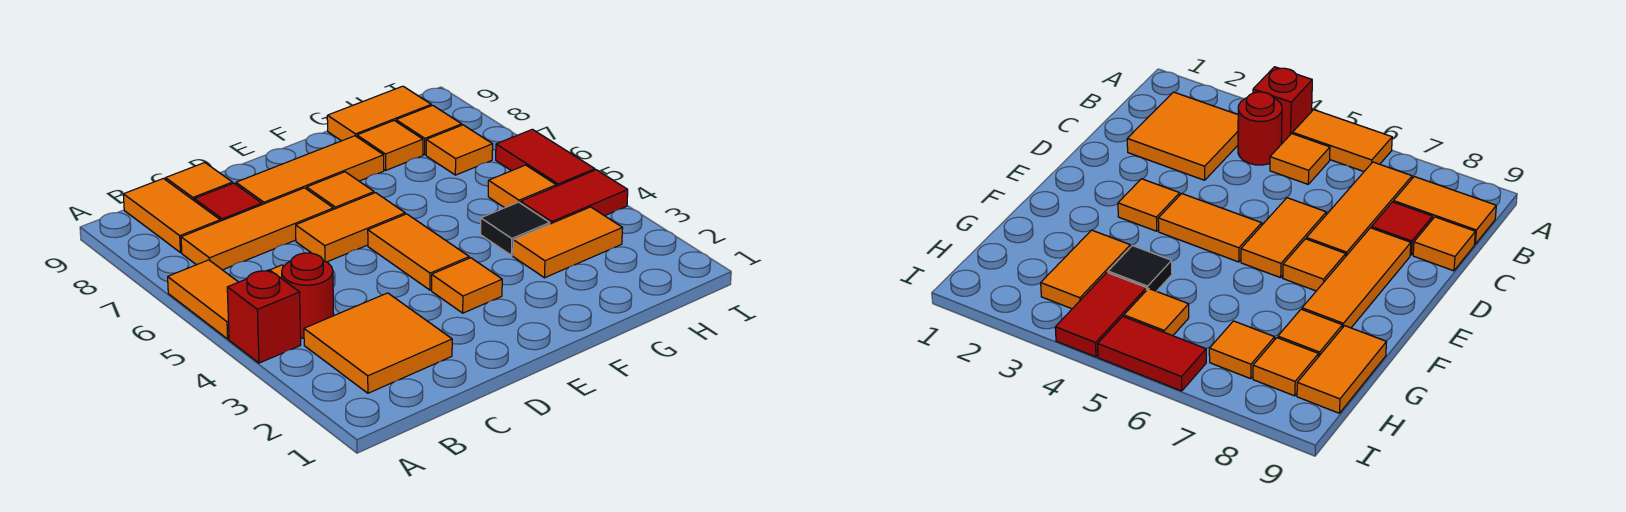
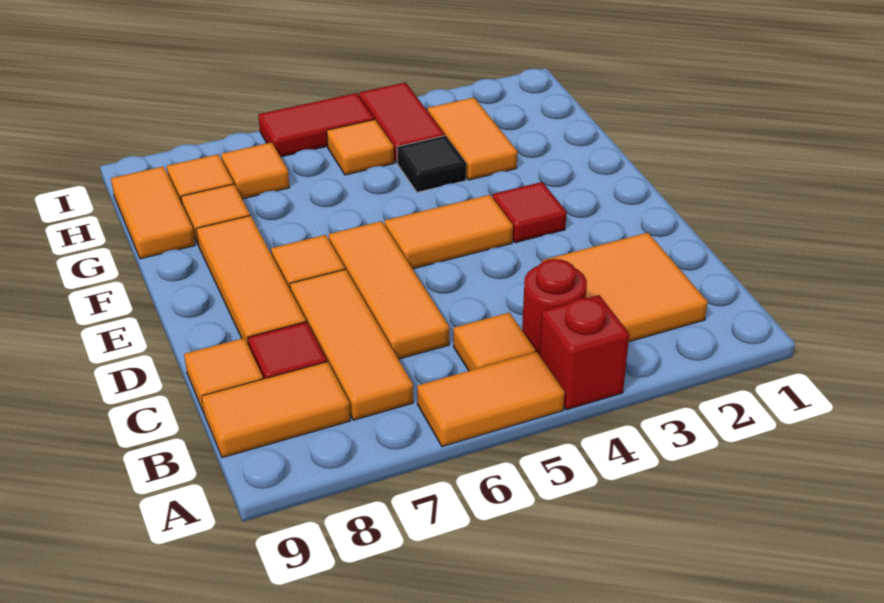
orange tile D6:E6 level 1 -> orange tile C6:E6 level 1
orange tile E3 level 1 -> red tile E3 level 1

